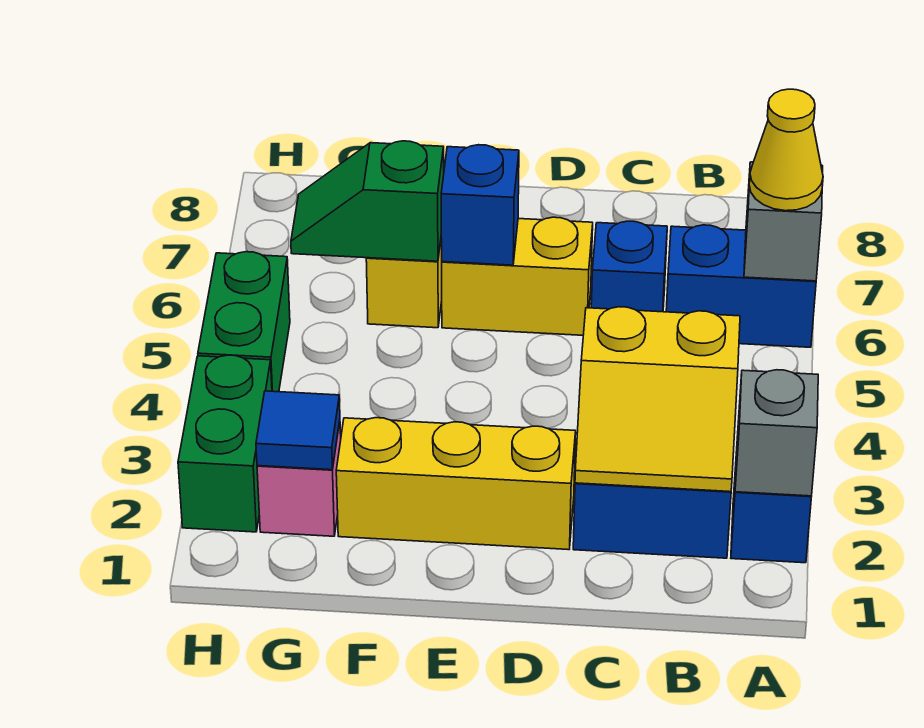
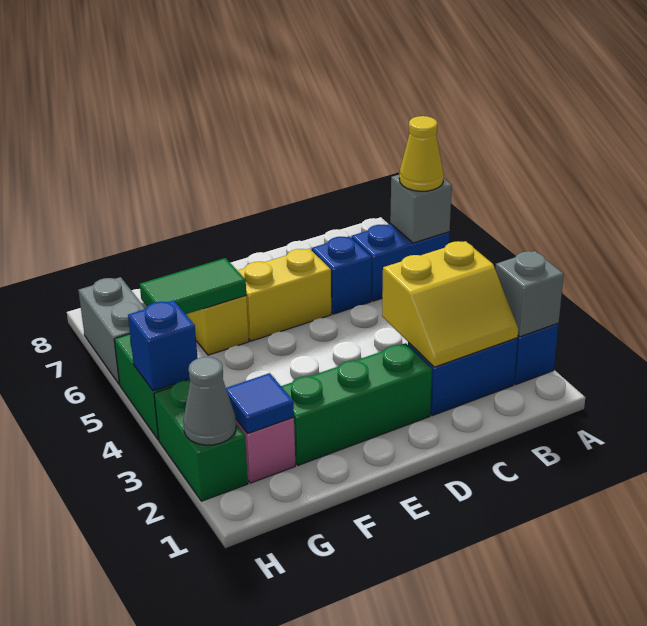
yellow brick D2:F2 level 1 -> green brick D2:F2 level 1
blue brick E6 level 2 -> blue brick H4 level 2
green slope F6:G6 level 2 top F -> green tile F6:G6 level 2
none -> grey cone H2 level 2
none -> grey brick H6:H7 level 1

